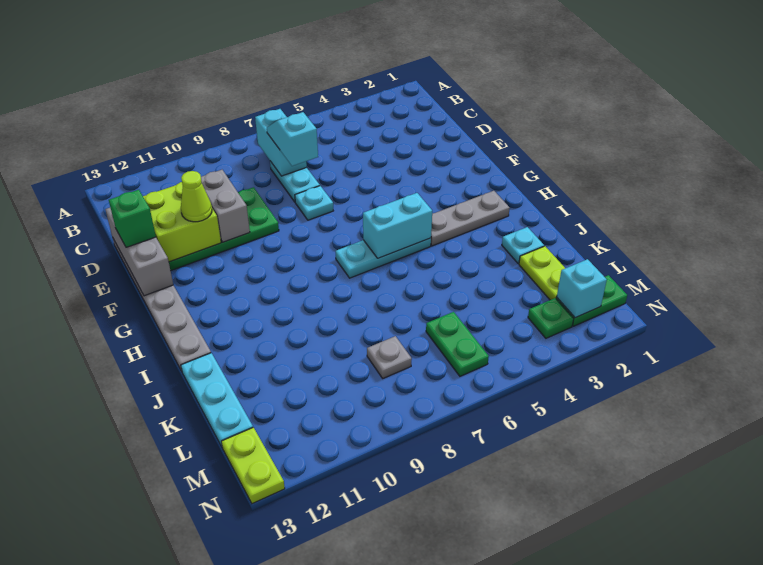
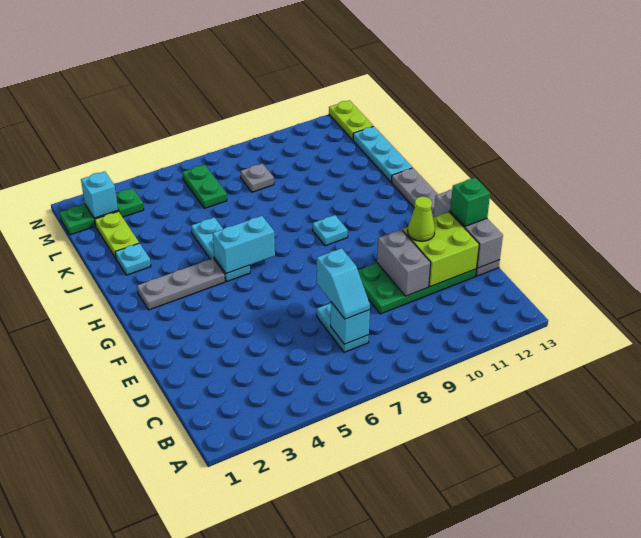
cyan brick B7:C7 level 2 -> cyan brick C7 level 2
cyan plate E7 level 1 -> cyan plate H9 level 1
cyan plate H5:H7 level 1 -> cyan plate H5:J5 level 1

